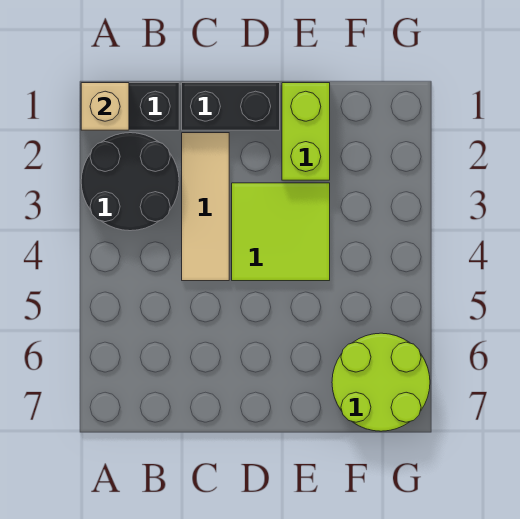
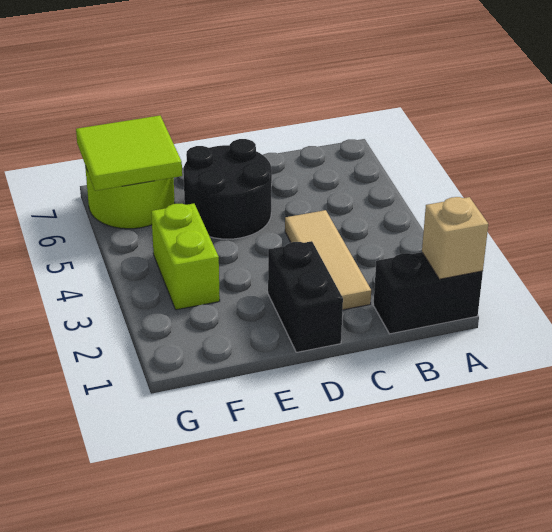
black round brick A2:B3 level 1 -> black round brick D5:E6 level 1
black brick C1:D1 level 1 -> black brick D1:D2 level 1
lime tile D3:E4 level 1 -> lime tile F6:G7 level 2
lime brick E1:E2 level 1 -> lime brick F3:F4 level 1

